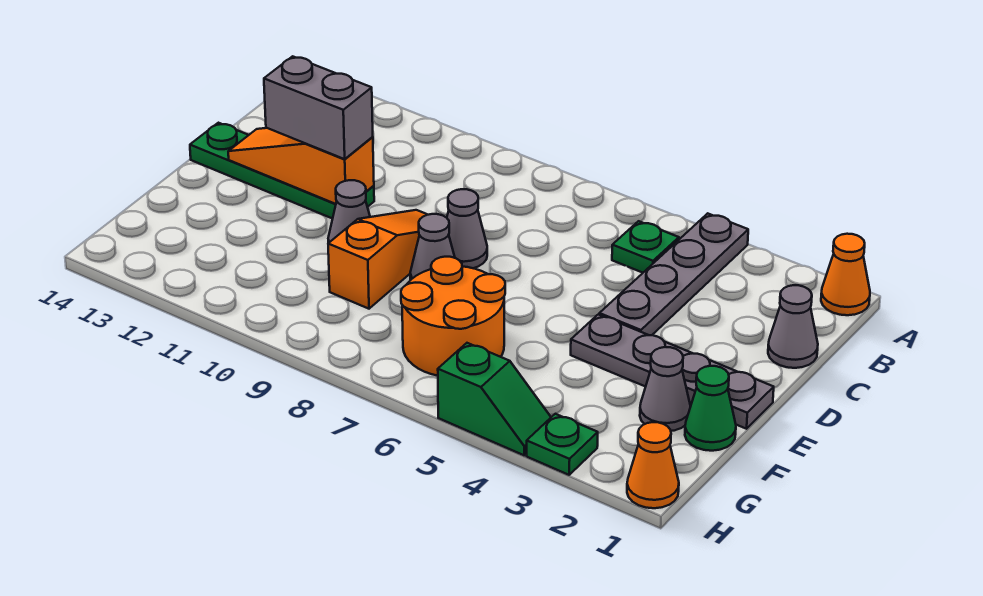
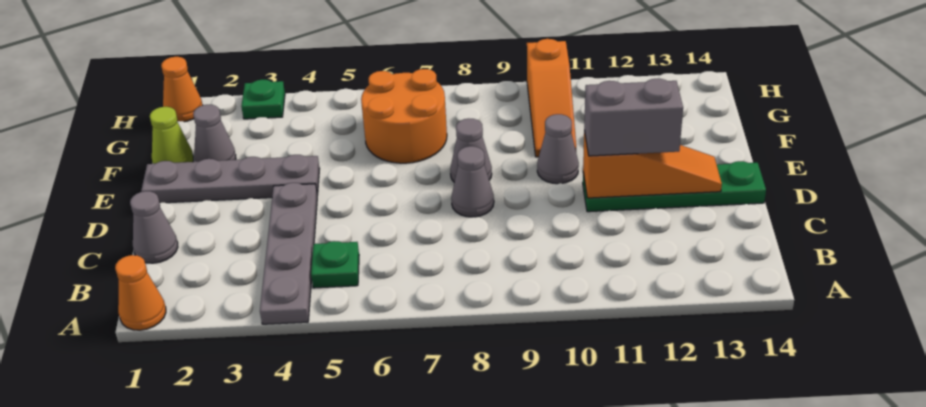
orange slope D9:F9 level 1 top F -> orange slope F10:H10 level 1 top H
green cone F1 level 1 -> lime cone F1 level 1
green slope H4:H5 level 1 top 5 -> none

